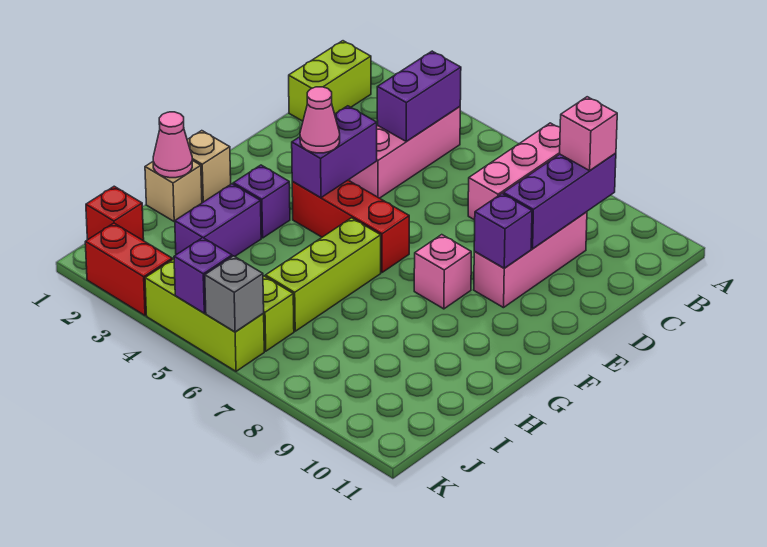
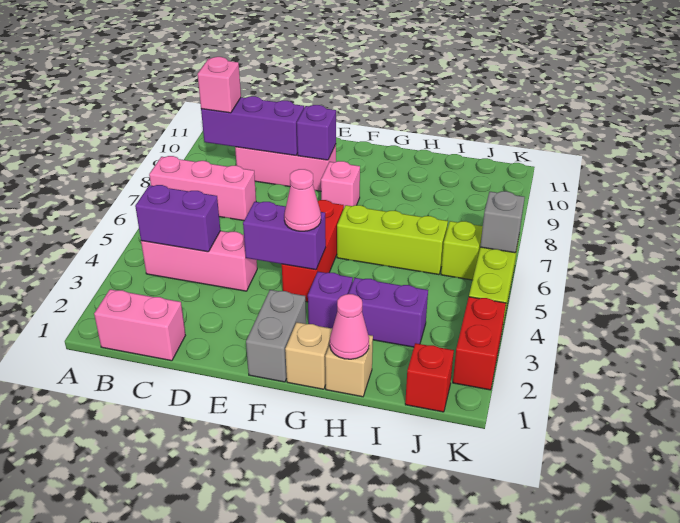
lime brick B1:C1 level 1 -> pink brick B1:C1 level 1
none -> grey brick F1:F2 level 1
purple brick K5 level 2 -> none

